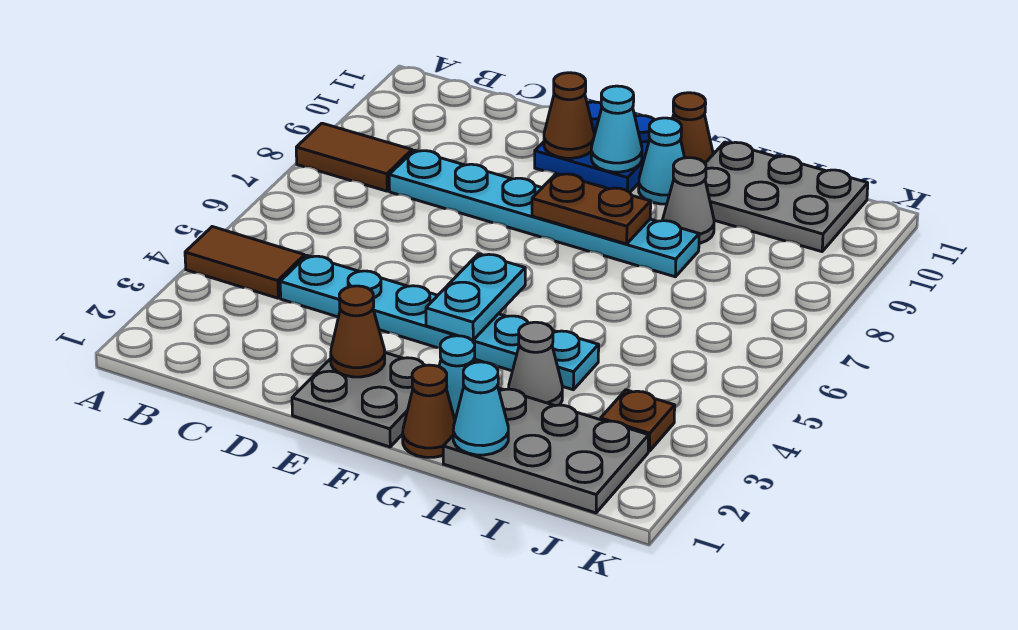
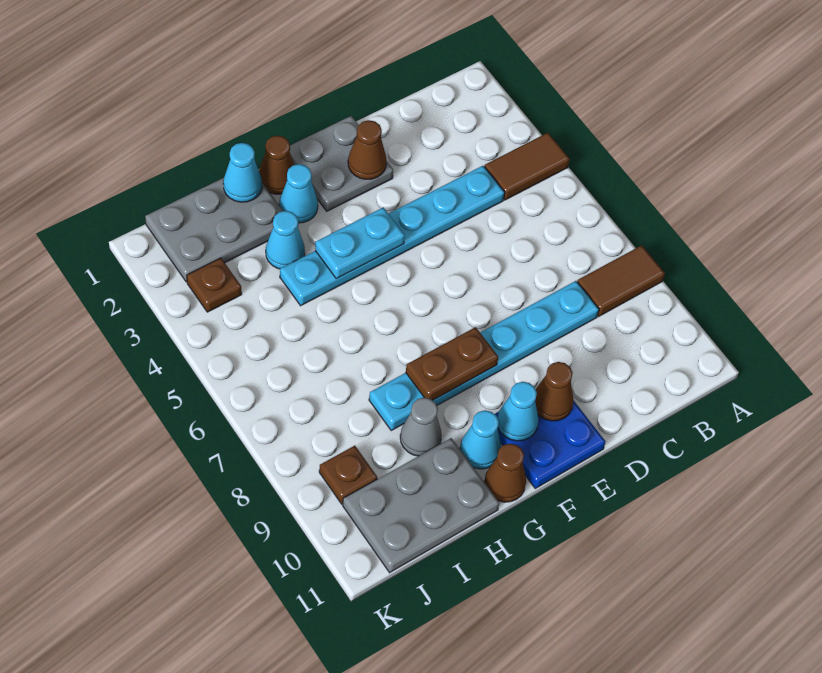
cyan plate F4:F5 level 2 -> cyan plate F4:G4 level 2
grey cone H3 level 1 -> cyan cone H3 level 1
none -> brown plate J9 level 1

